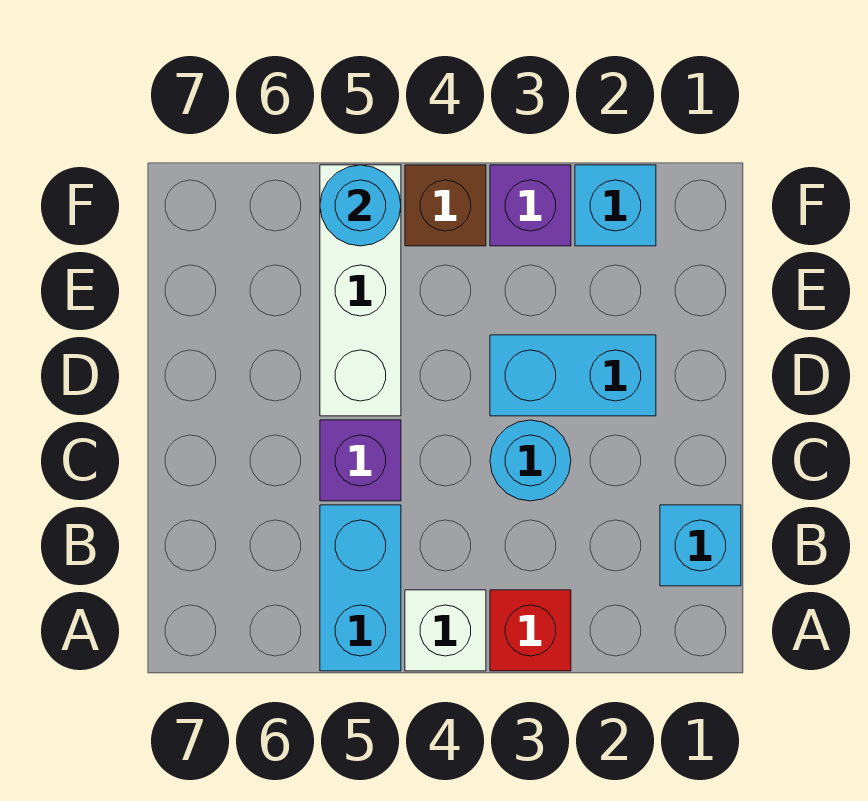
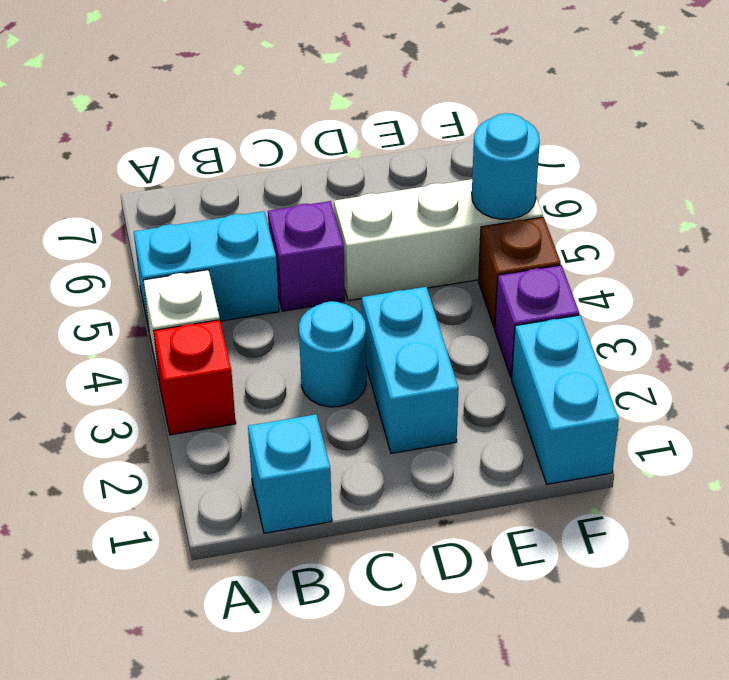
cyan brick F2 level 1 -> cyan brick F1:F2 level 1

